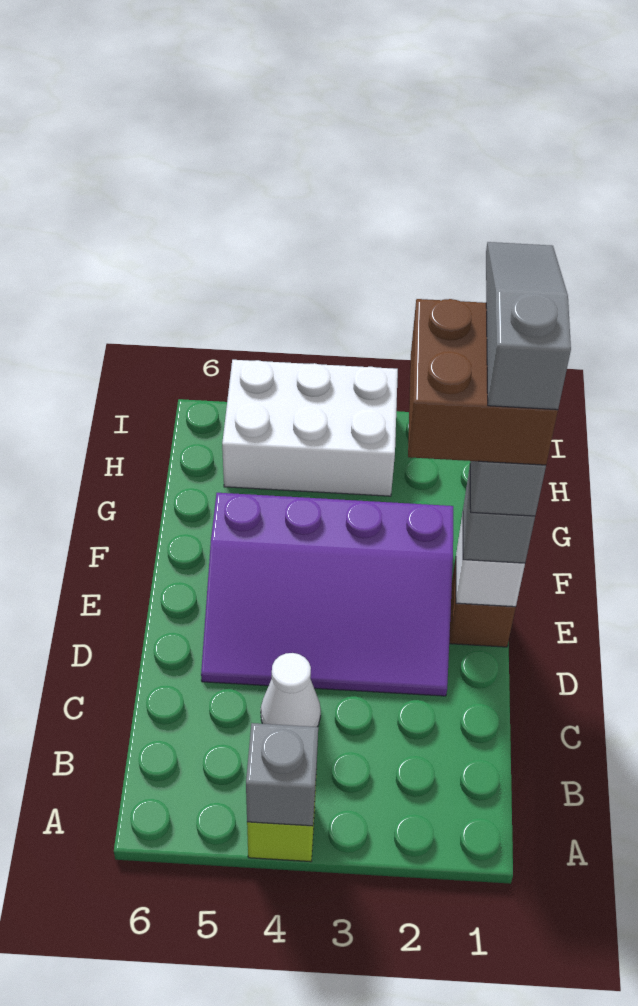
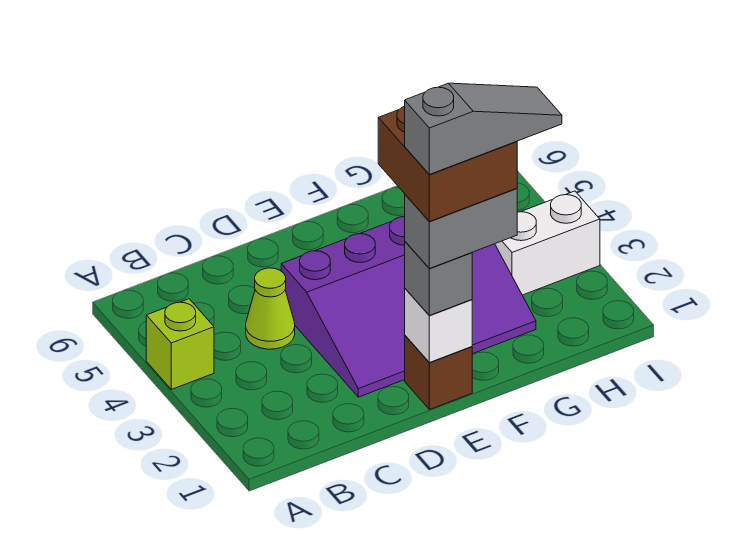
grey brick A4 level 2 -> none
white cone C4 level 1 -> lime cone C4 level 1
purple slope D2:F5 level 1 top F -> purple slope D2:G4 level 1 top 4
white brick H3:I5 level 1 -> white brick H3:I3 level 1

